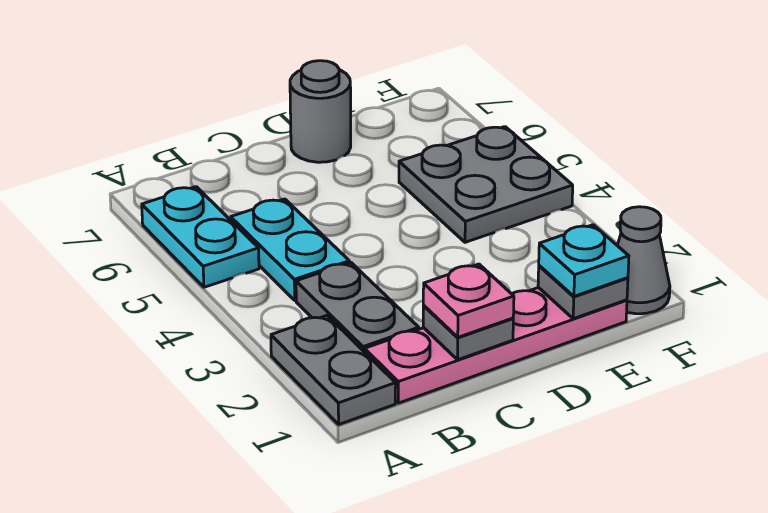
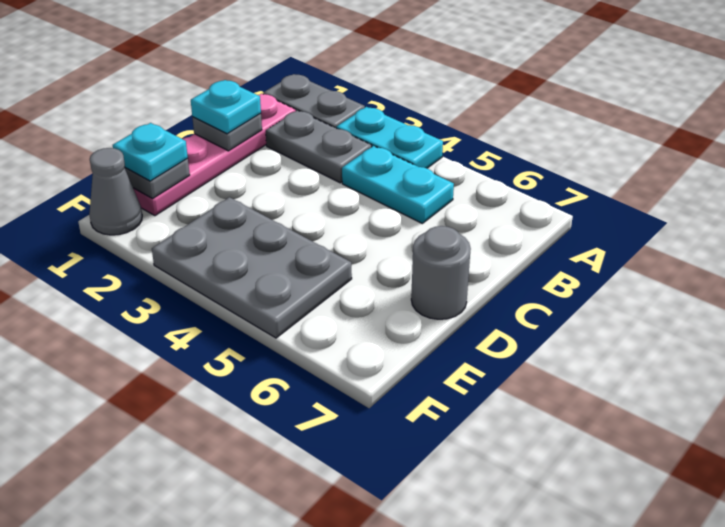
cyan plate A5:A6 level 1 -> cyan plate A3:A4 level 1
pink plate C1 level 3 -> cyan plate C1 level 3
grey plate E4:F5 level 1 -> grey plate E3:F5 level 1

